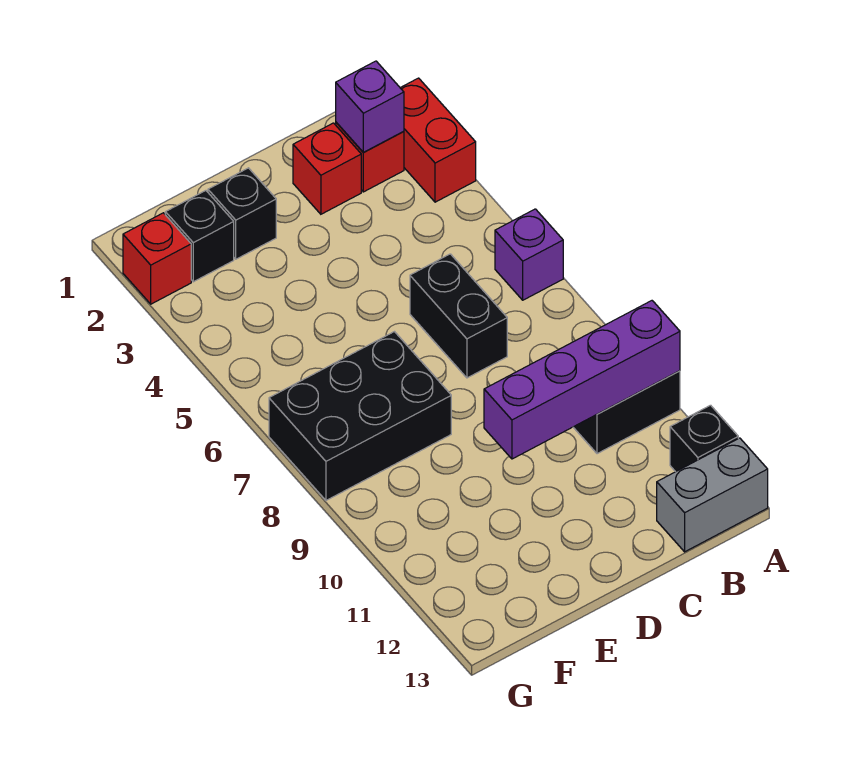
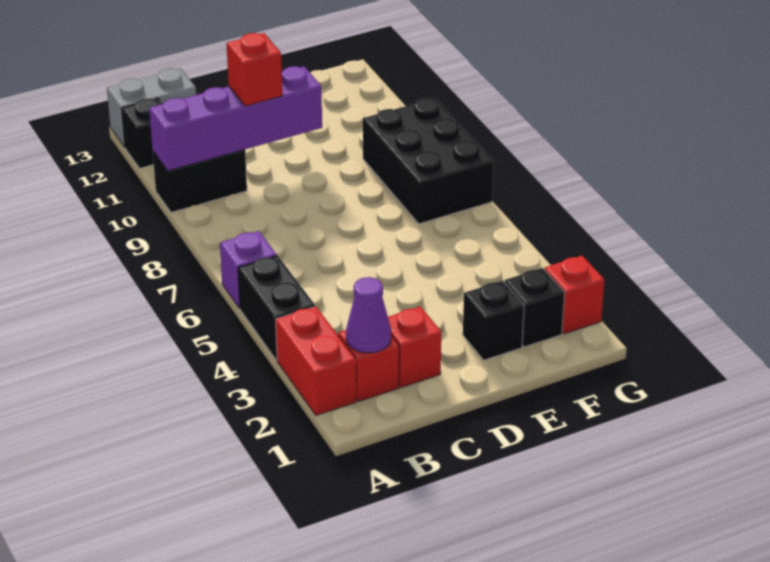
purple brick B2 level 2 -> purple cone B2 level 2
black brick C6:C7 level 1 -> black brick A4:A5 level 1
none -> red brick C10 level 3
black brick E7:G8 level 1 -> black brick F7:G9 level 1

